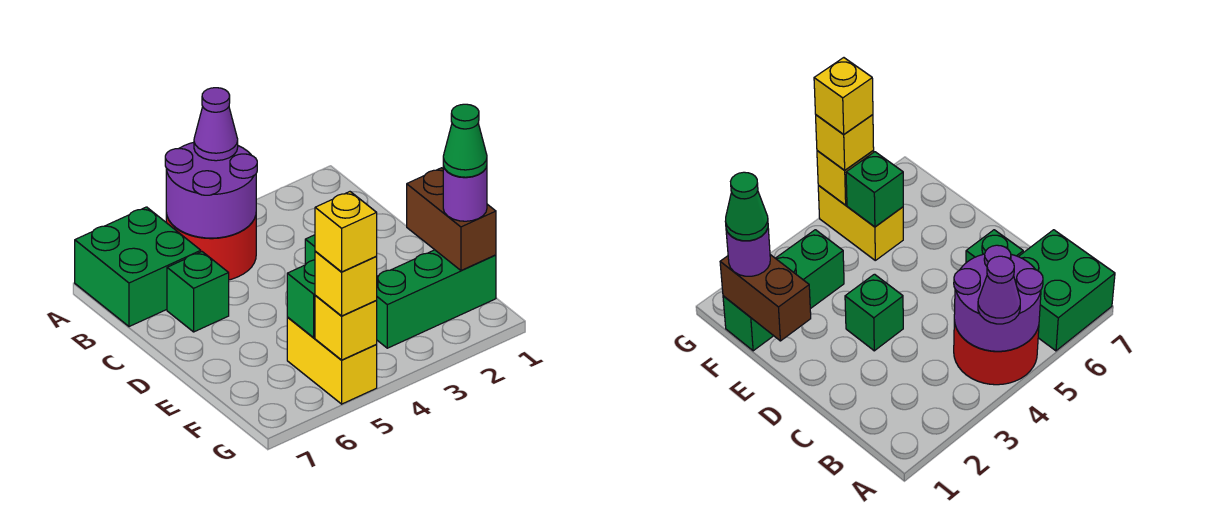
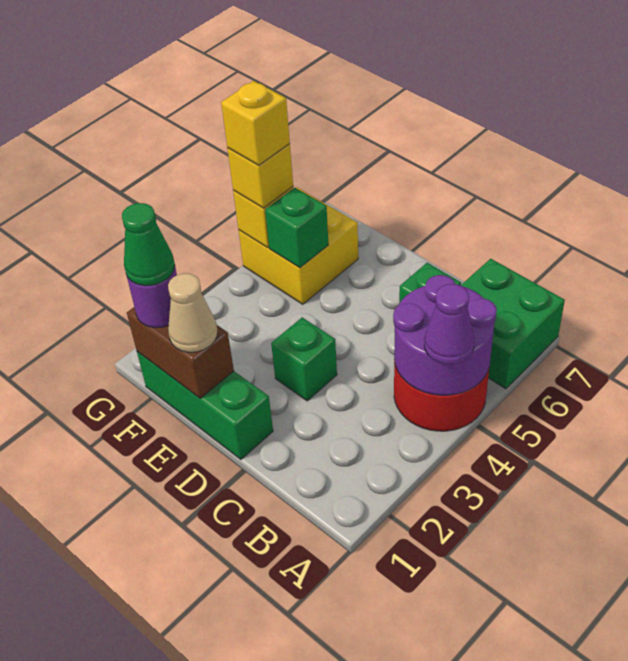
none -> tan cone E1 level 3
green brick F1:F3 level 1 -> green brick D1:F1 level 1
yellow brick F5:G5 level 1 -> yellow brick F5:G6 level 1

